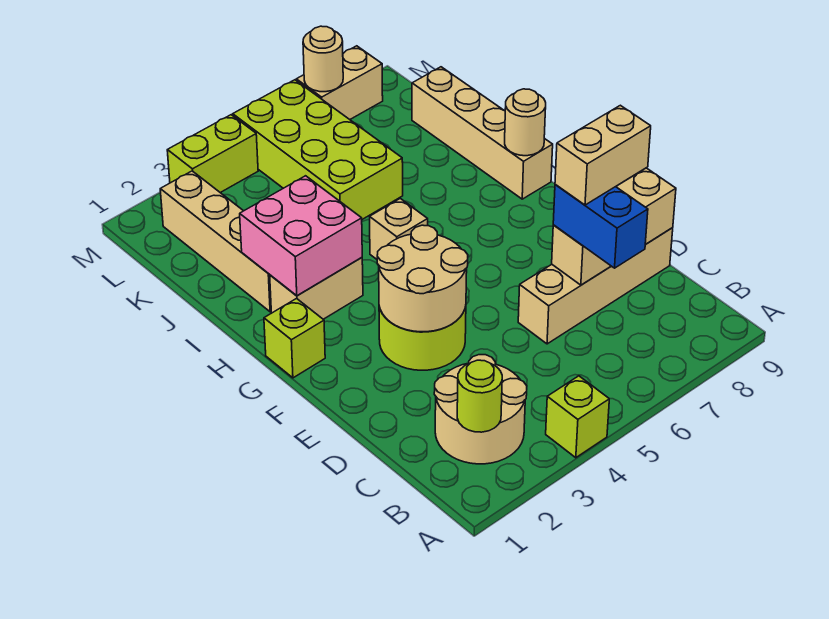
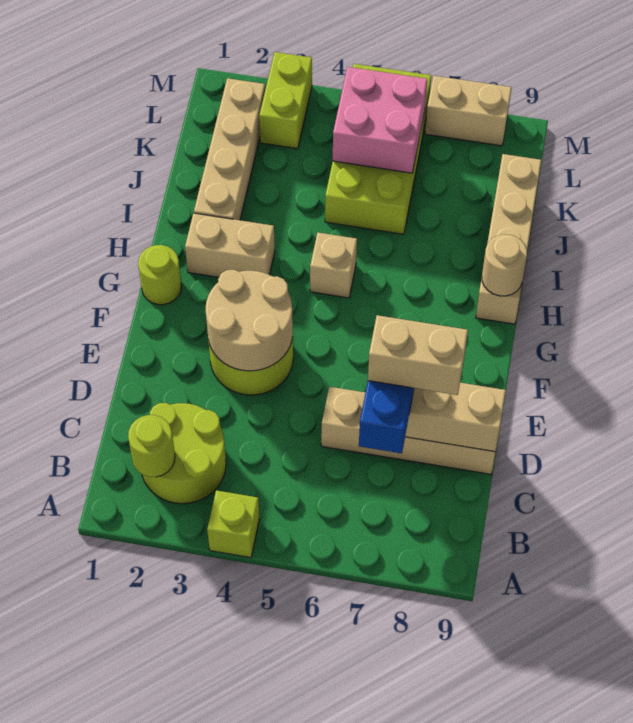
tan round brick B2:C3 level 1 -> lime round brick B2:C3 level 1
lime brick G1 level 1 -> lime round brick G1 level 1
pink brick H2:I3 level 2 -> pink brick K5:L6 level 2
lime brick M3:M4 level 1 -> lime brick L3:M3 level 1
tan round brick M7 level 2 -> none

